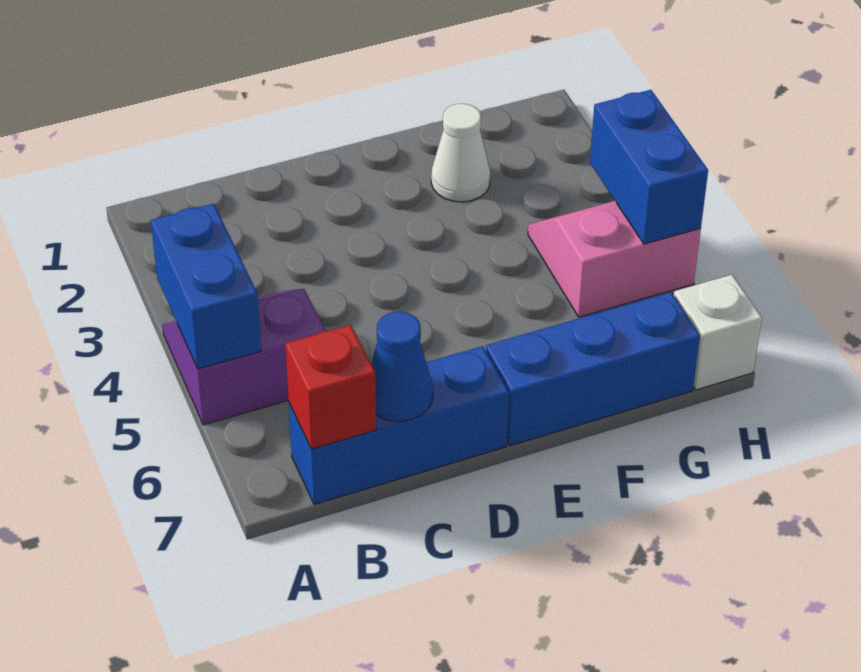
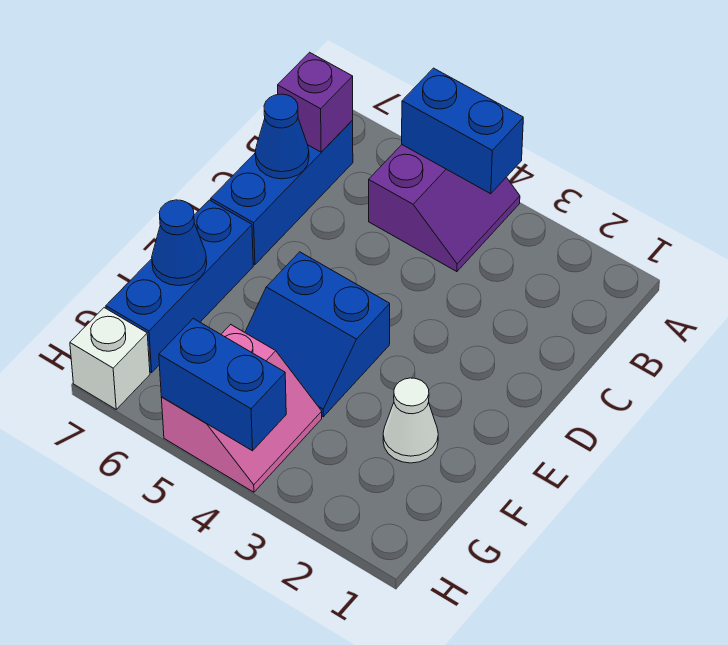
red brick B7 level 2 -> purple brick B7 level 2
none -> blue slope E4:F5 level 1 top E
none -> blue cone F7 level 2

